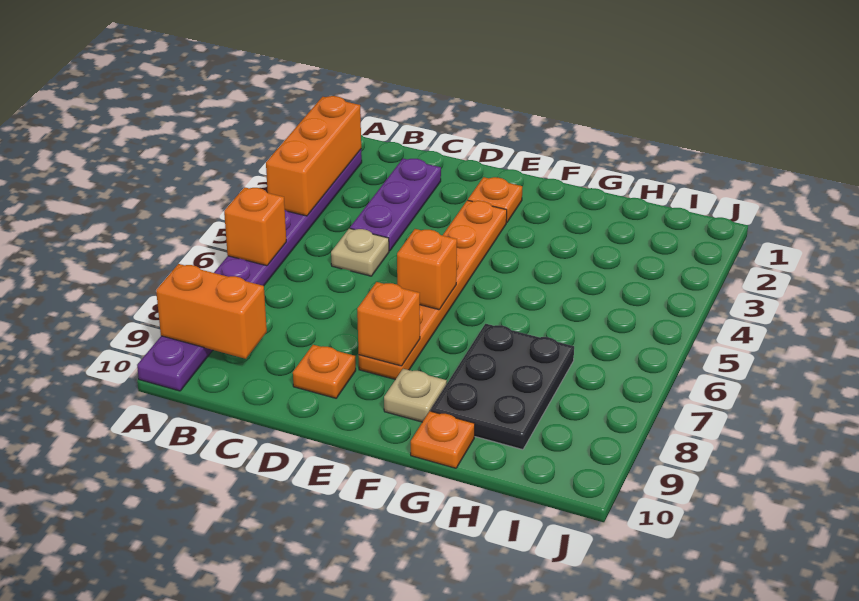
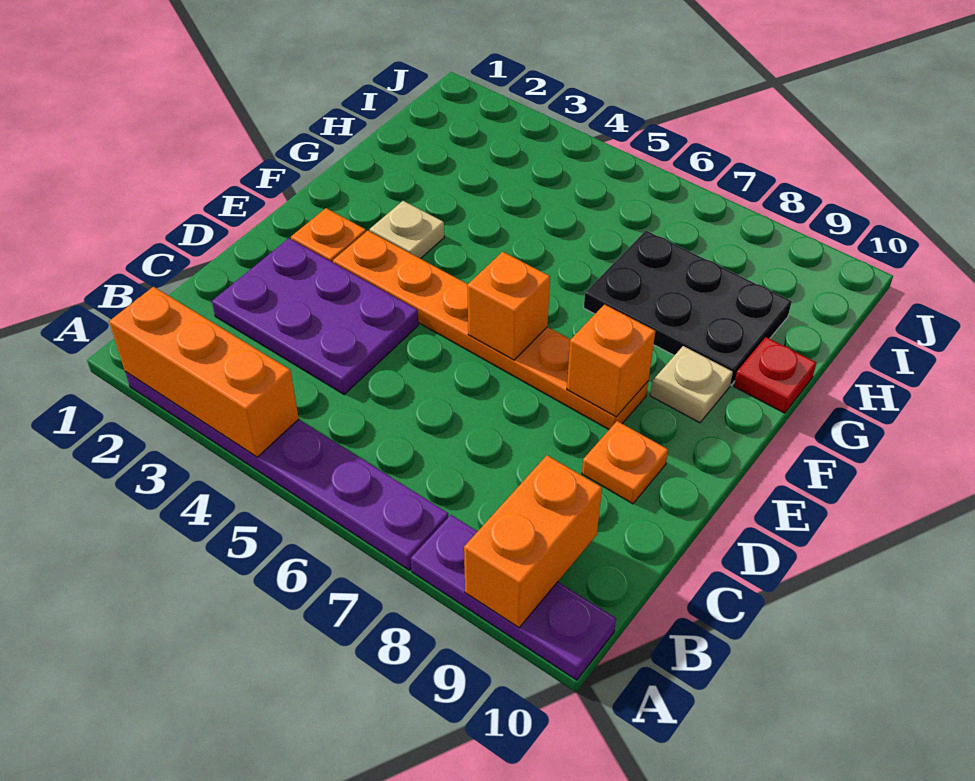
orange brick A6 level 2 -> none
purple plate C2:C4 level 1 -> purple plate C2:D4 level 1
tan plate C5 level 1 -> tan plate F3 level 1
orange plate G10 level 1 -> red plate G10 level 1

